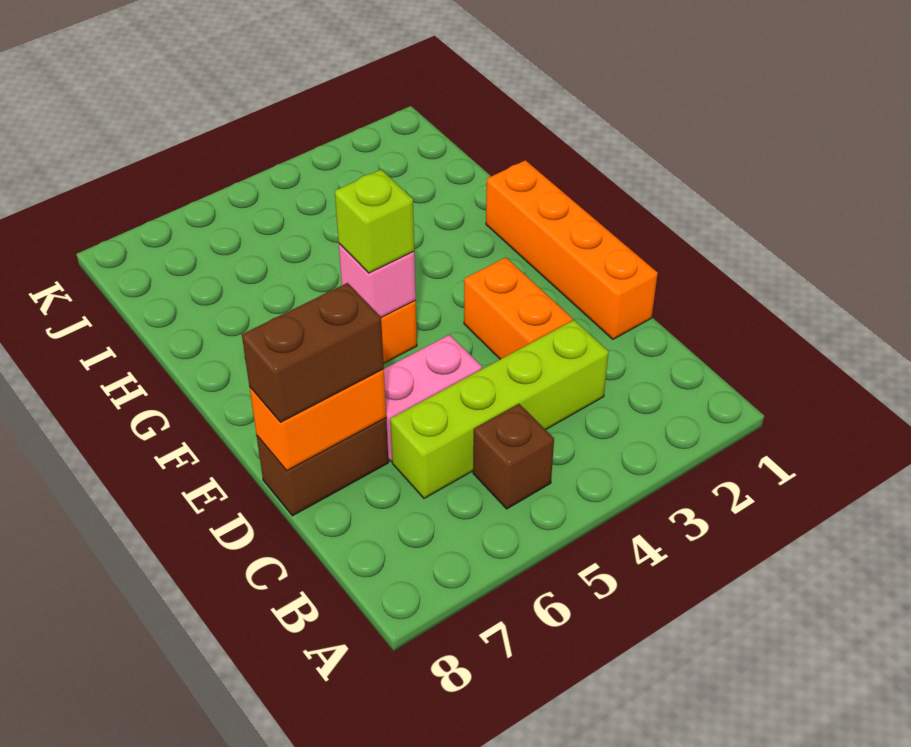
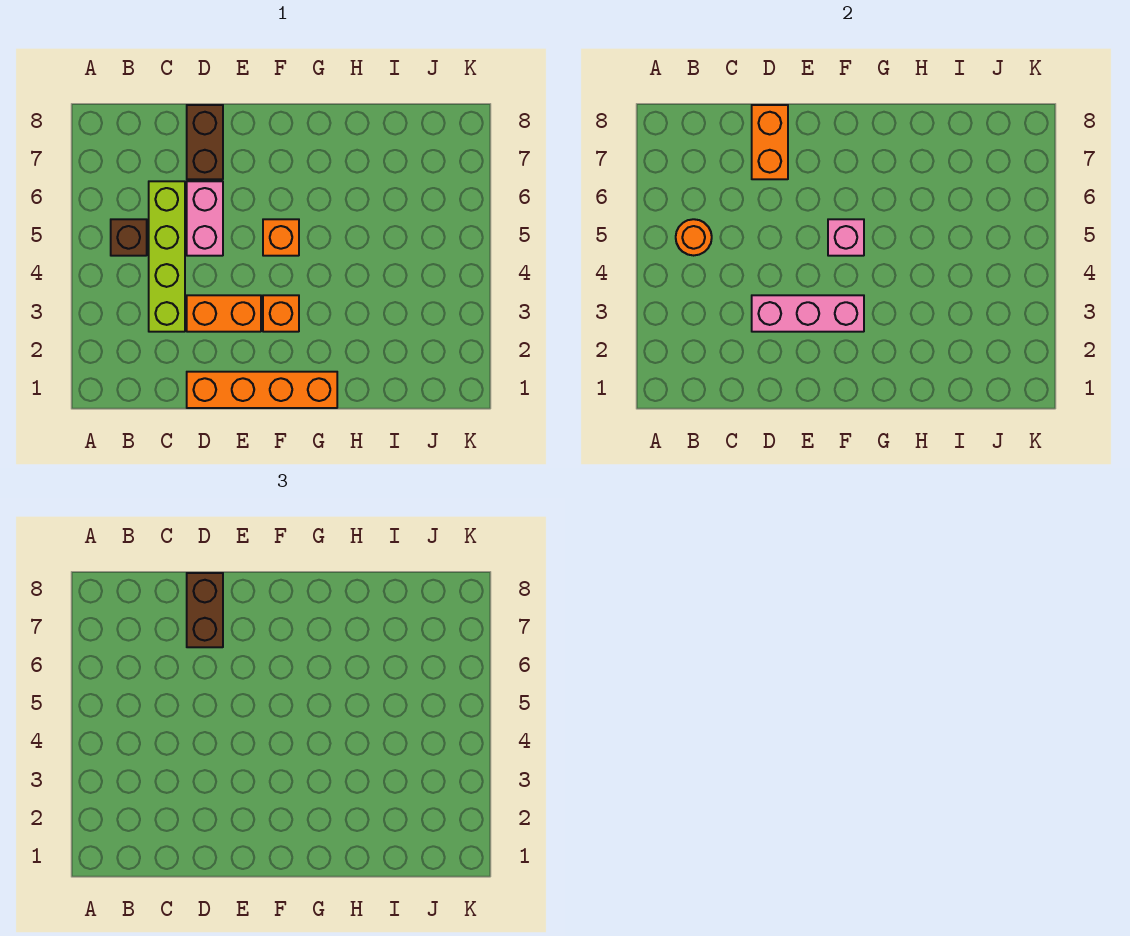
none -> orange round brick B5 level 2
none -> pink brick D3:F3 level 2
none -> orange brick F3 level 1
lime brick F5 level 3 -> none

